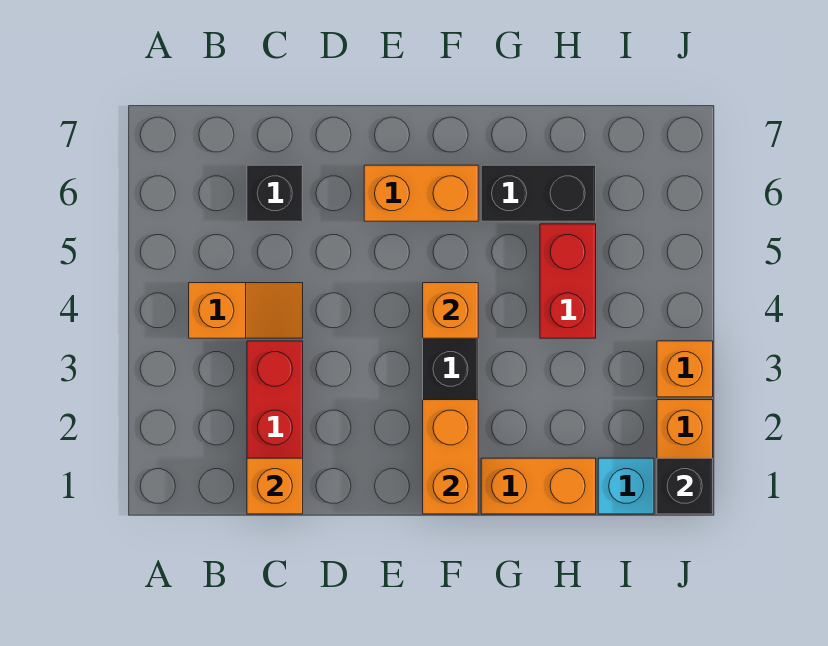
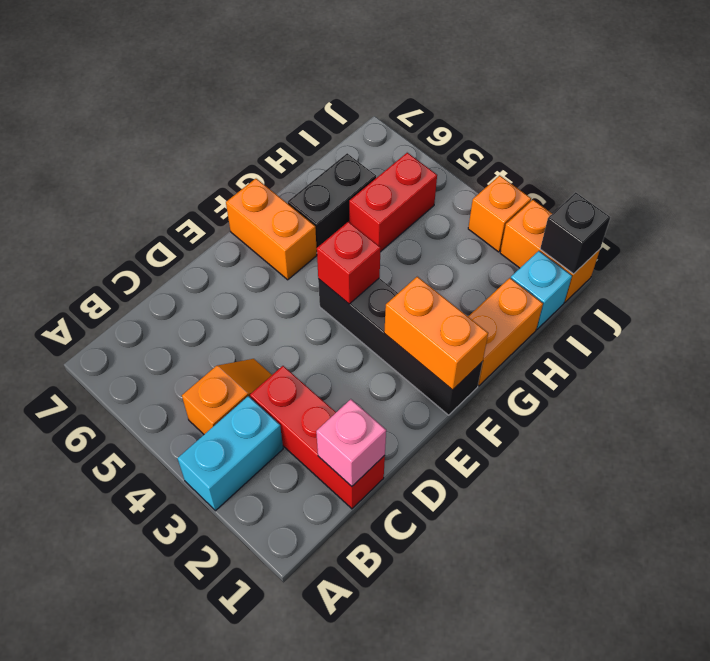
none -> cyan brick A3:B3 level 1
orange brick C1 level 2 -> pink brick C1 level 2
black brick C6 level 1 -> none
orange brick E6:F6 level 1 -> orange brick F6:F7 level 1
orange brick F4 level 2 -> red brick F4 level 2
red brick H4:H5 level 1 -> red brick H5:I5 level 1

